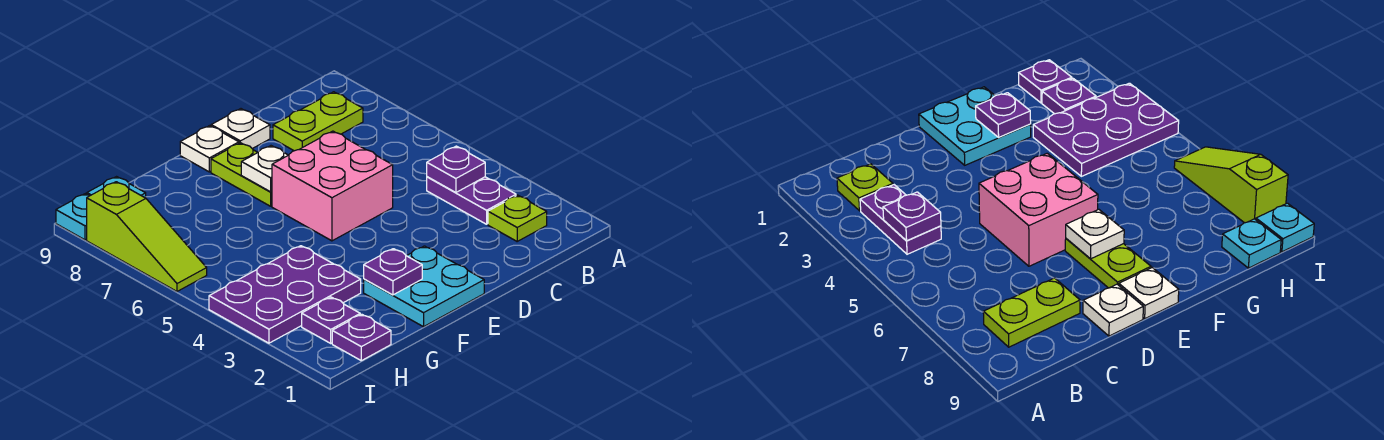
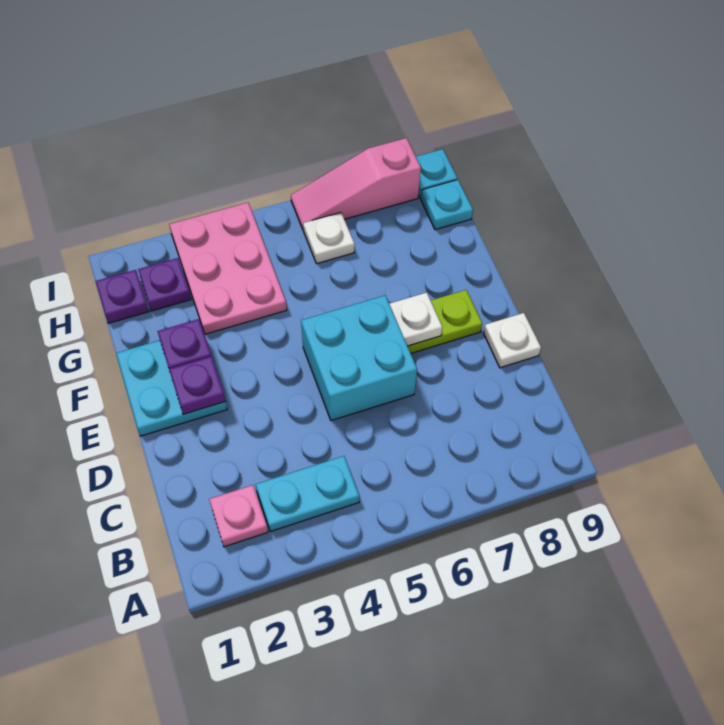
lime plate B2 level 1 -> pink plate B2 level 1
purple plate B3:B4 level 1 -> cyan plate B3:B4 level 1
purple plate B4 level 2 -> purple plate E2 level 2
lime plate B8:C8 level 1 -> none
pink brick D5:E6 level 1 -> cyan brick D5:E6 level 1
white plate E9 level 1 -> white plate H6 level 1
purple plate G3:I4 level 1 -> pink plate G3:I4 level 1
lime slope I6:I8 level 1 top 8 -> pink slope I6:I8 level 1 top 8

